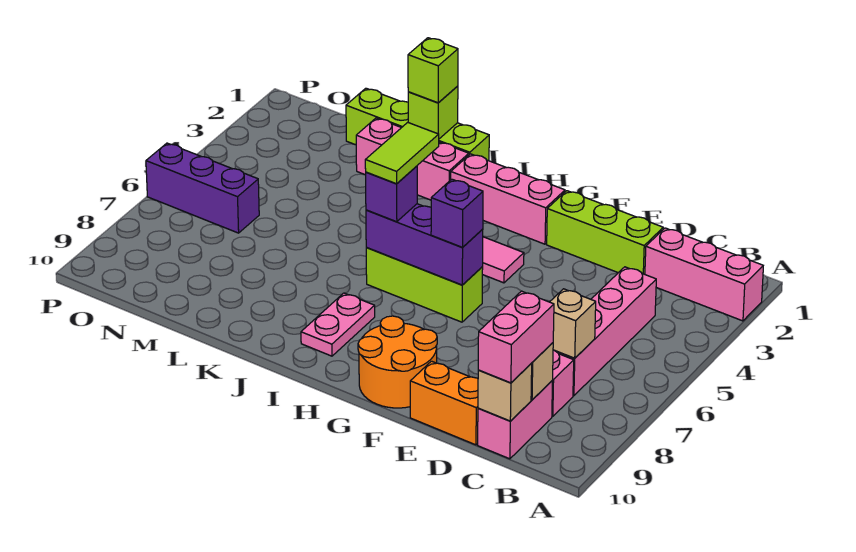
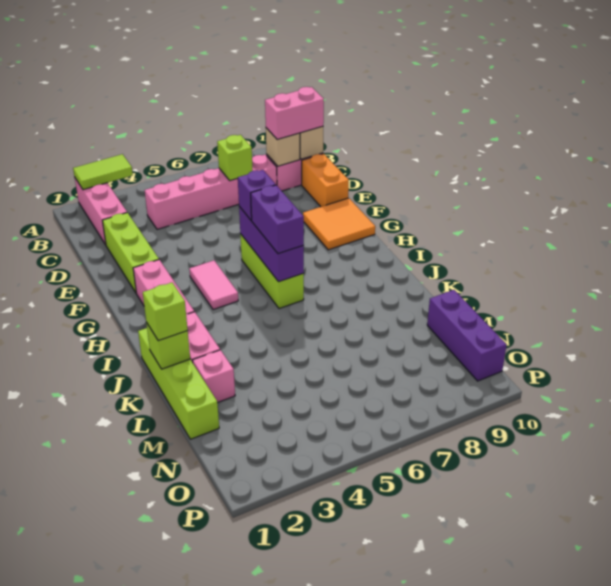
tan brick C7 level 2 -> lime brick C7 level 2
orange round brick F9:G10 level 1 -> orange tile F9:G10 level 1
lime tile I5:I6 level 4 -> lime tile A2:A3 level 2
purple brick I6 level 3 -> purple brick H6:I6 level 3
pink plate I8:I9 level 1 -> none
purple brick N6:P6 level 1 -> purple brick M10:O10 level 1

